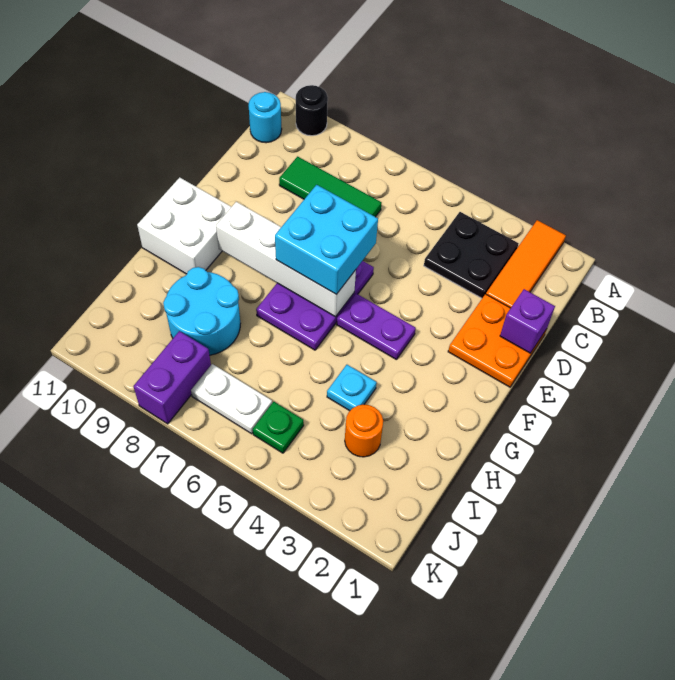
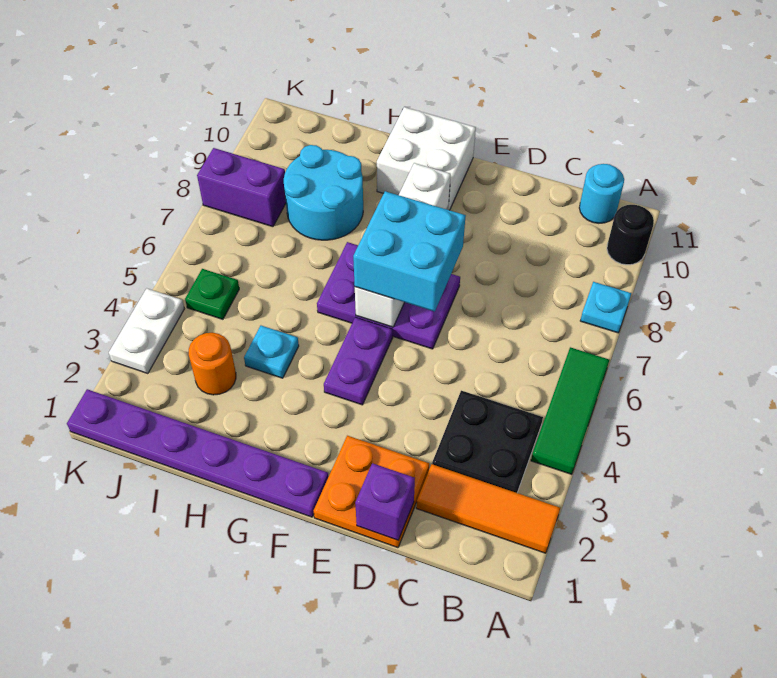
none -> cyan plate A8 level 1
green tile C7:C9 level 1 -> green tile A4:A6 level 1
none -> purple plate F1:K1 level 1
white plate J6:J7 level 1 -> white plate K3:K4 level 1

